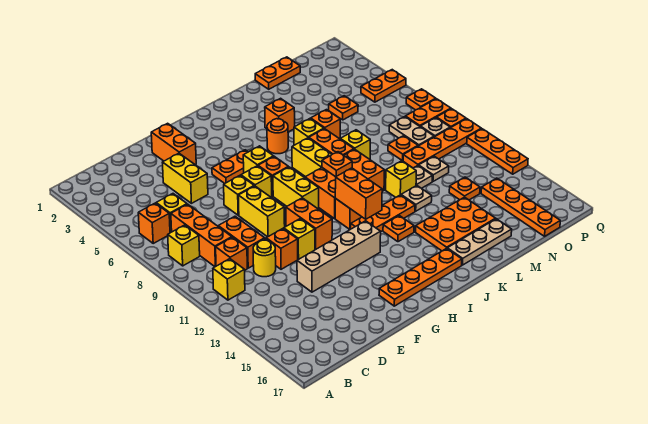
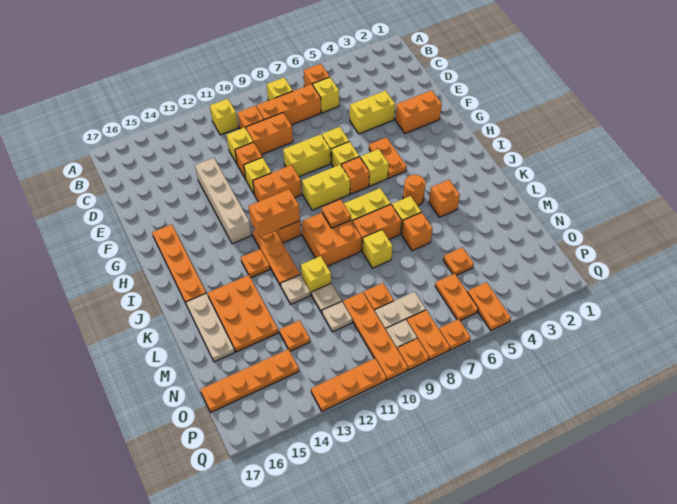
yellow round brick D11 level 1 -> yellow brick D11 level 1
orange brick I9:K10 level 1 -> orange brick J9:K10 level 1
orange plate M1:N1 level 1 -> orange plate O6:P6 level 1

